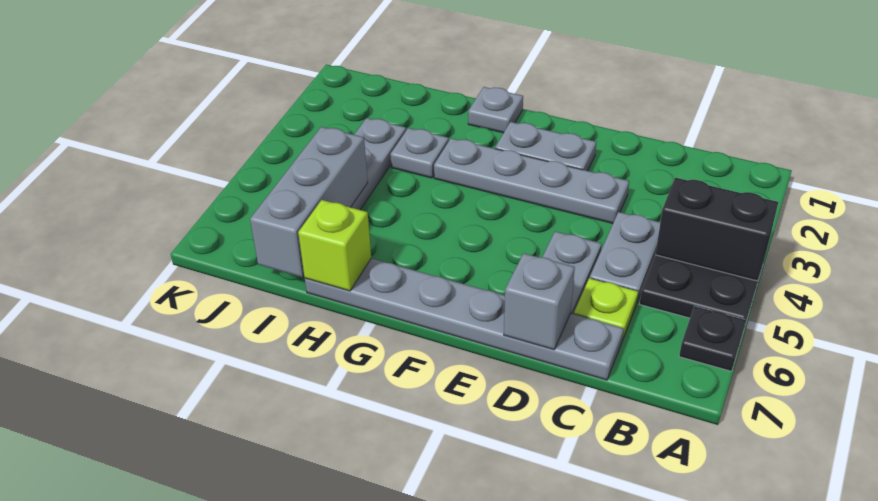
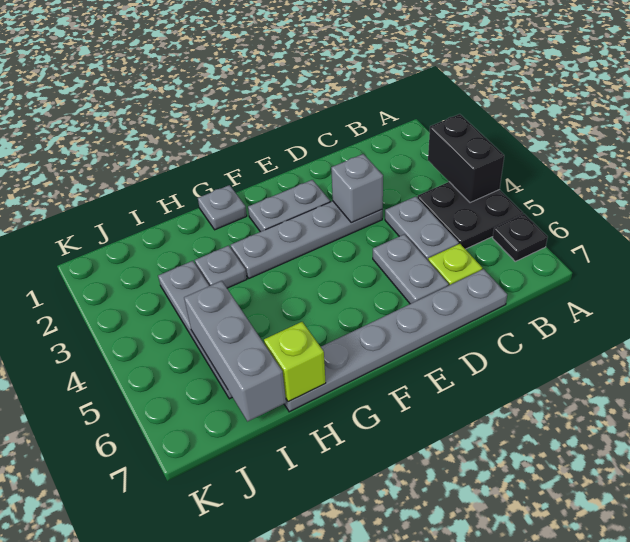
black brick A4:B4 level 2 -> black brick A3:A4 level 2
grey brick D7 level 2 -> grey brick D3 level 2

